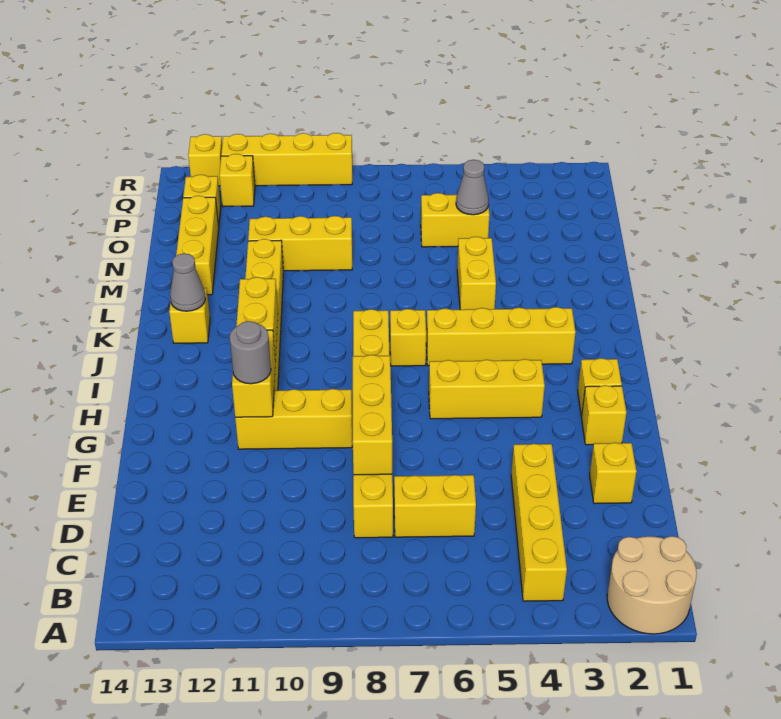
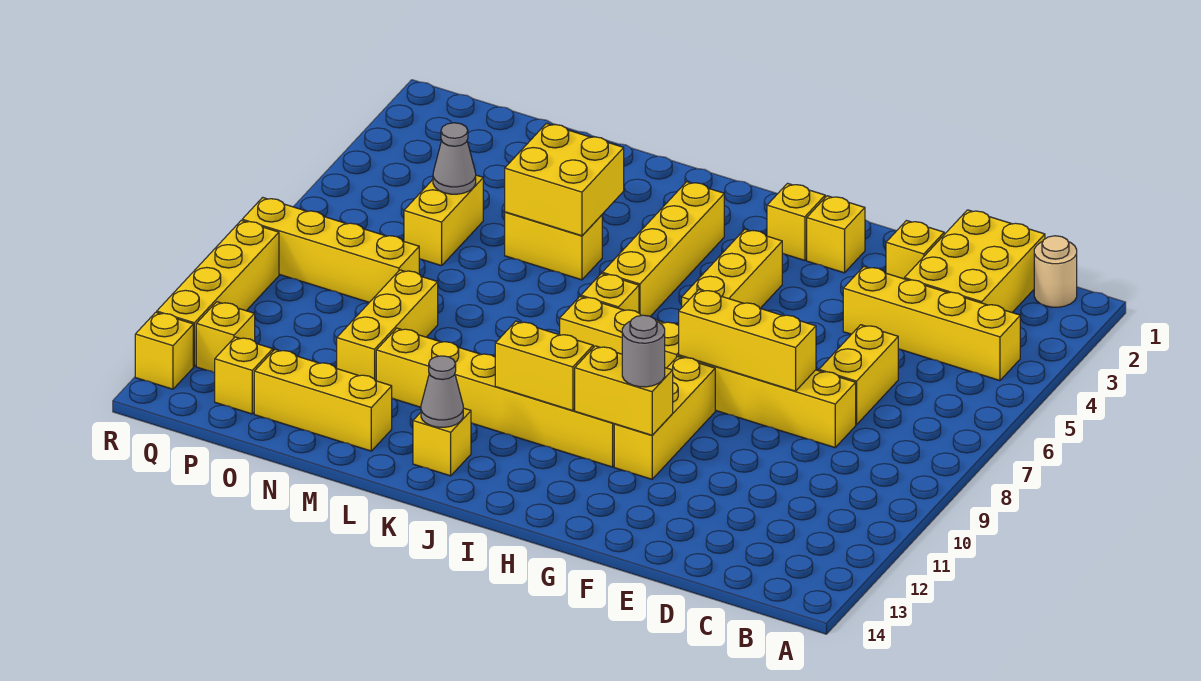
tan round brick A1:B2 level 1 -> tan round brick B1 level 1
none -> yellow brick C1:D3 level 1
none -> yellow brick L4:M5 level 2
none -> yellow brick O8:R8 level 1

